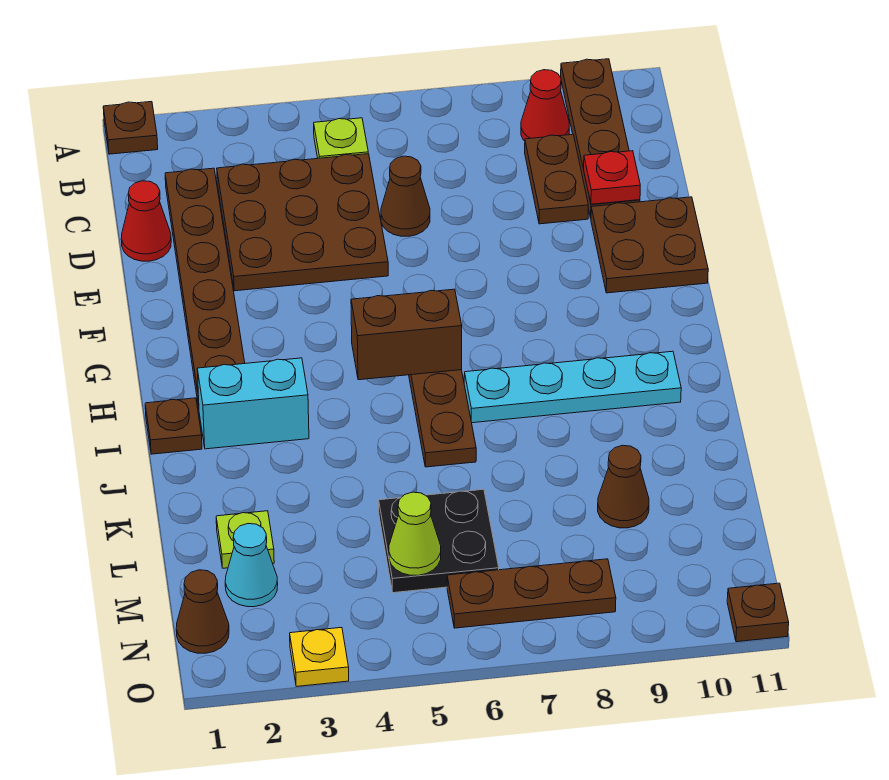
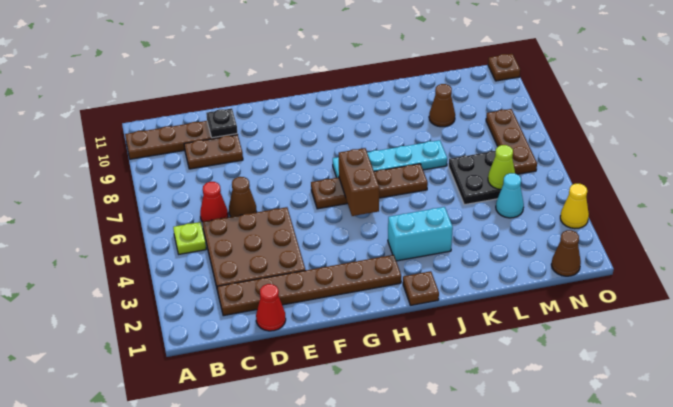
brown plate A1 level 1 -> none
red cone B9 level 1 -> red cone C6 level 1
red plate D10 level 2 -> black plate D10 level 2
brown plate E10:F11 level 1 -> none
cyan brick I2:I3 level 1 -> cyan brick I3:J3 level 1
cyan plate I7:I10 level 1 -> cyan plate H7:K7 level 1
lime plate L2 level 1 -> none
cyan cone M2 level 1 -> cyan cone M4 level 1
yellow plate O3 level 1 -> yellow cone O3 level 1

